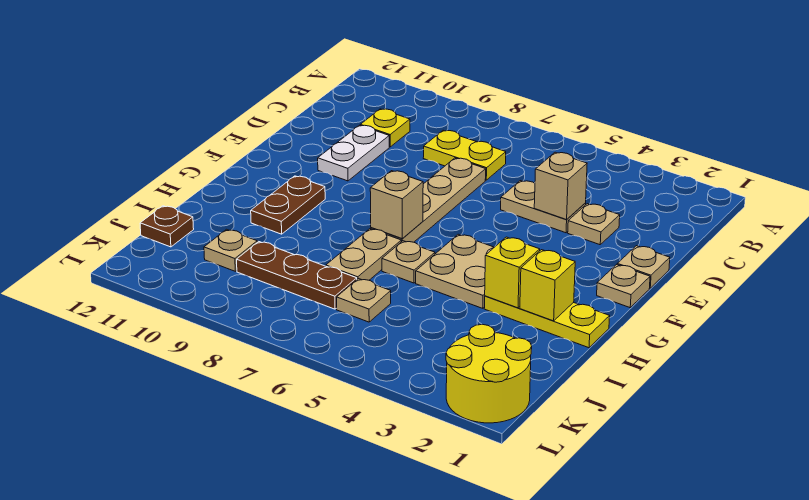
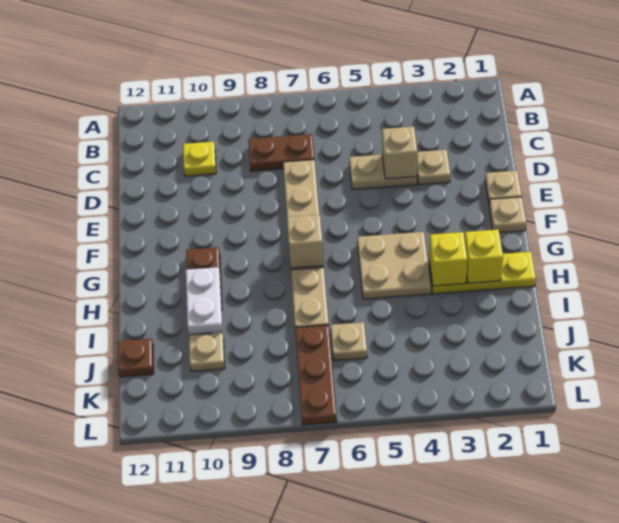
yellow plate C7:C8 level 1 -> brown plate C7:C8 level 1
white plate D10:E10 level 1 -> white plate H10:I10 level 2
tan plate H6 level 1 -> none
brown plate J7:J9 level 1 -> brown plate J7:L7 level 1
yellow round brick K1:L2 level 1 -> none

